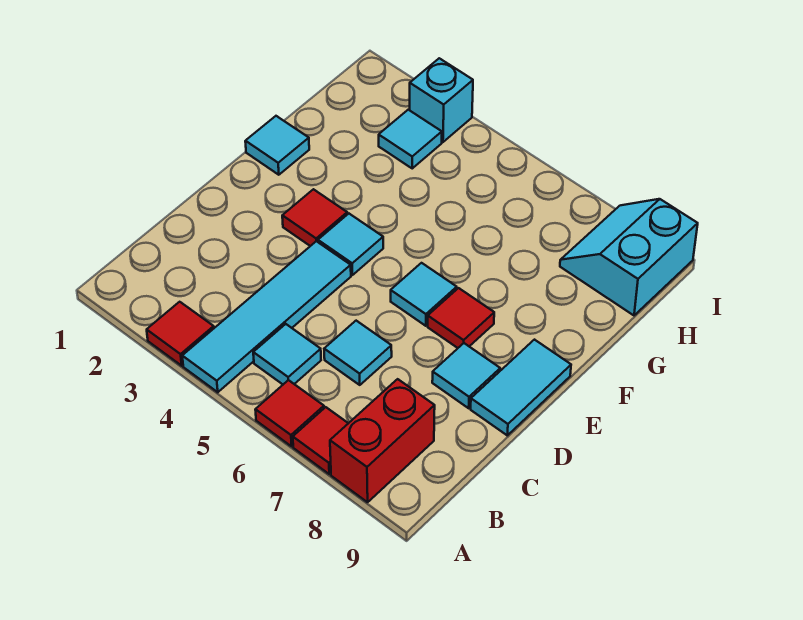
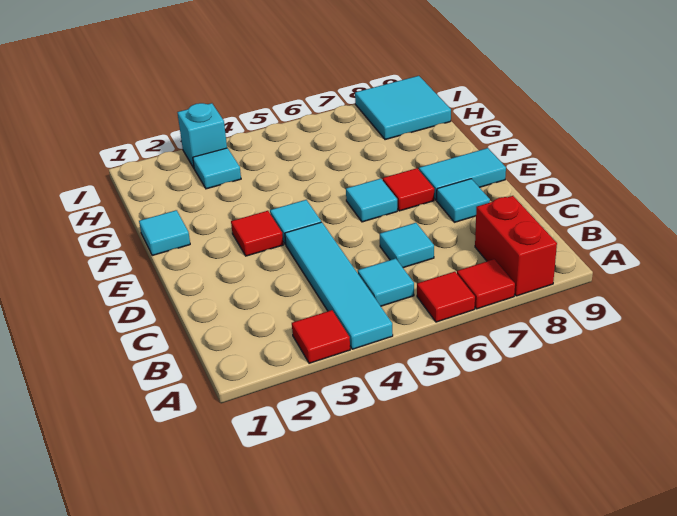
cyan tile D9:E9 level 1 -> cyan tile E8:E9 level 1
cyan slope H8:I9 level 1 top 9 -> cyan tile H8:I9 level 1

